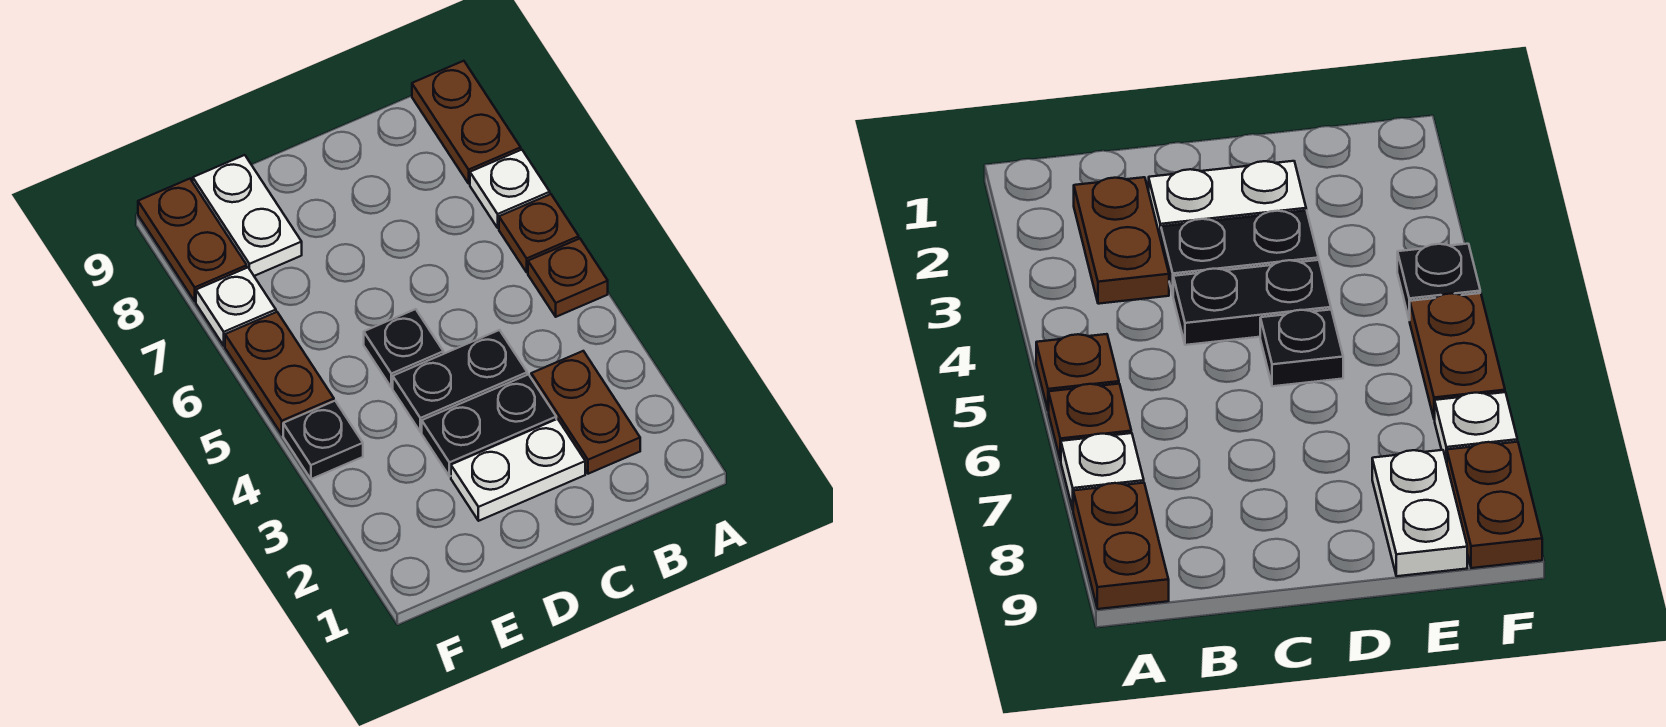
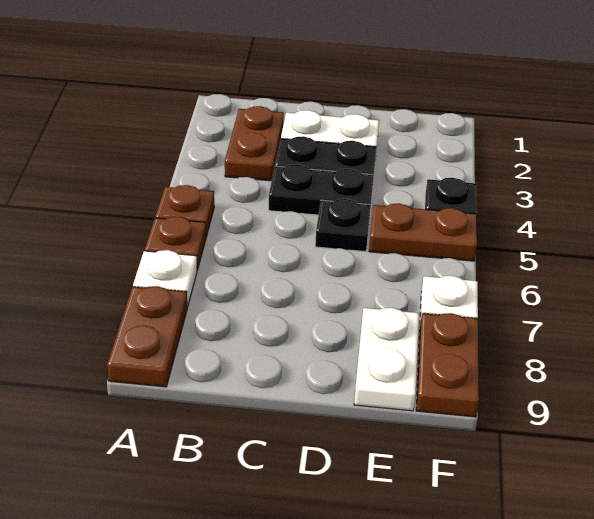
brown plate F5:F6 level 1 -> brown plate E5:F5 level 1

